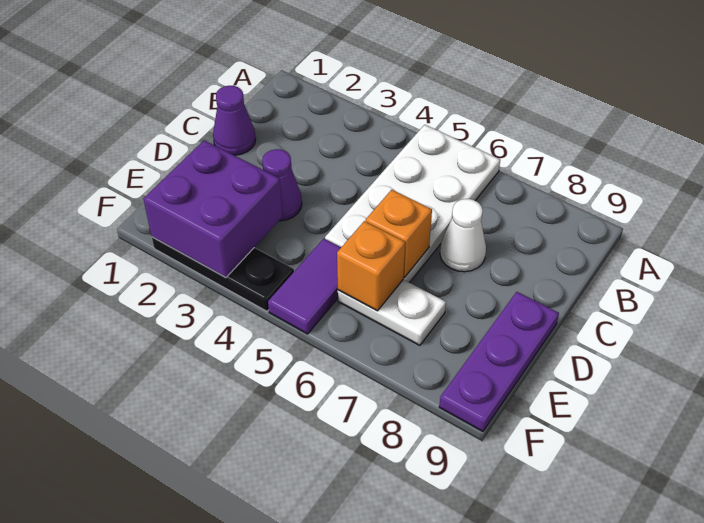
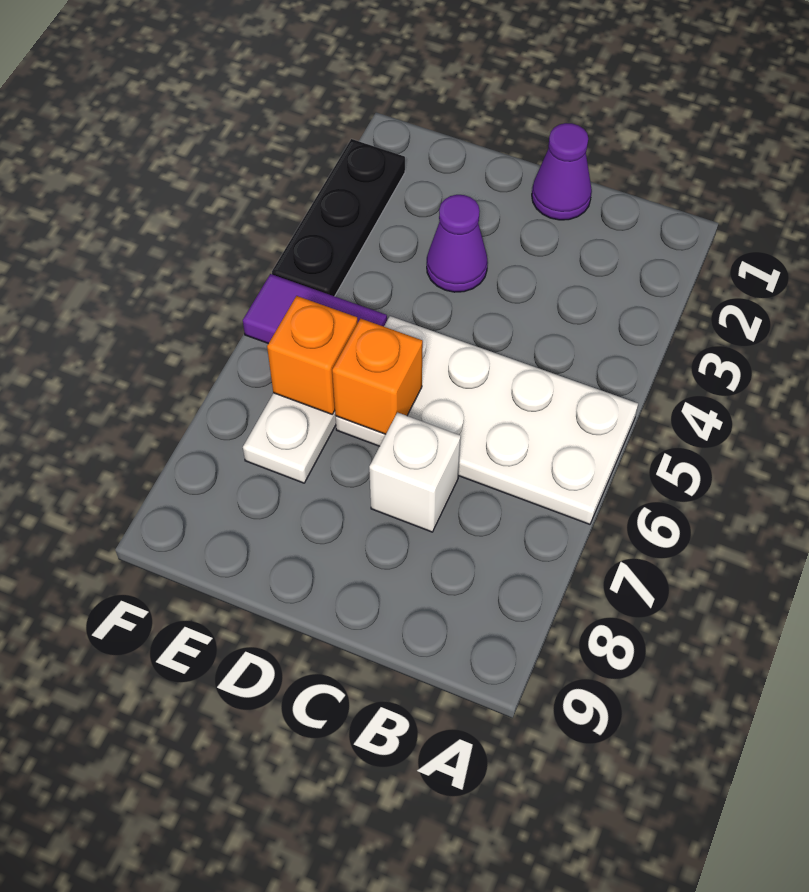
white cone C7 level 1 -> white brick C7 level 1
purple plate D9:F9 level 1 -> none
purple brick E2:F3 level 2 -> none

